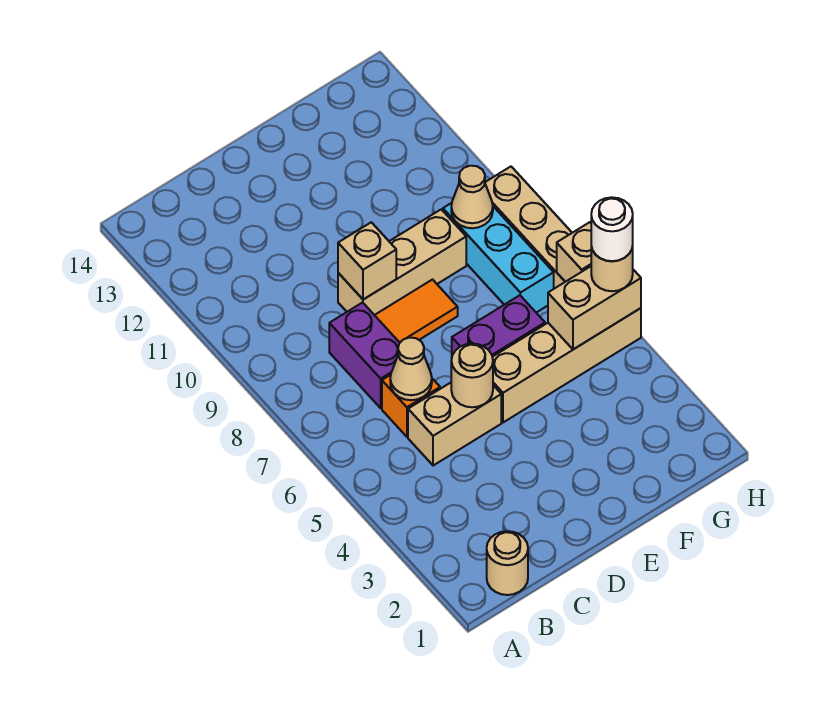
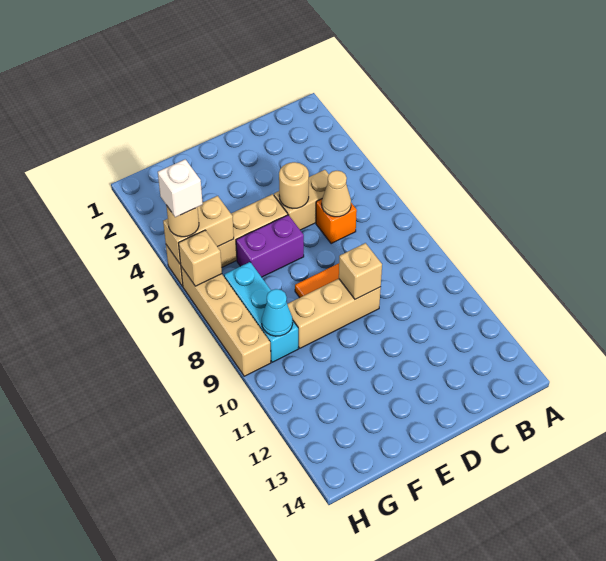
tan round brick B1 level 1 -> none
purple brick C7:C8 level 1 -> none
tan cone G9 level 2 -> cyan cone G9 level 2
white round brick H5 level 4 -> white brick H5 level 4

